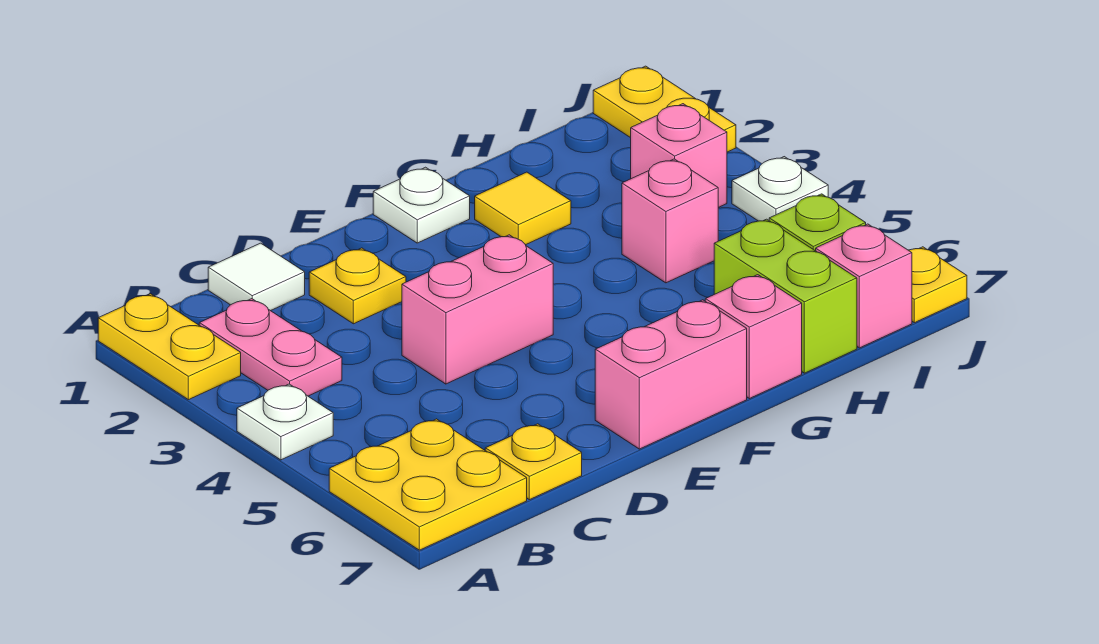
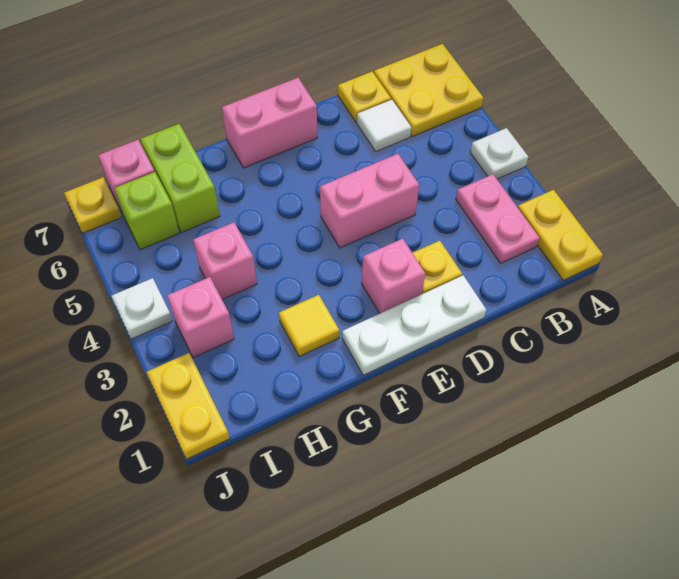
white tile C1 level 1 -> white tile C6 level 1
white plate F1 level 1 -> white plate D1:F1 level 1
pink brick G7 level 1 -> pink brick E2 level 1

